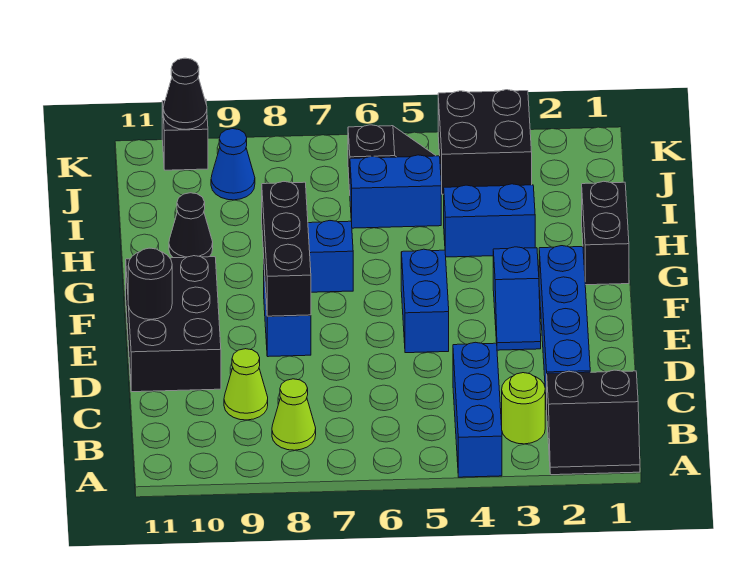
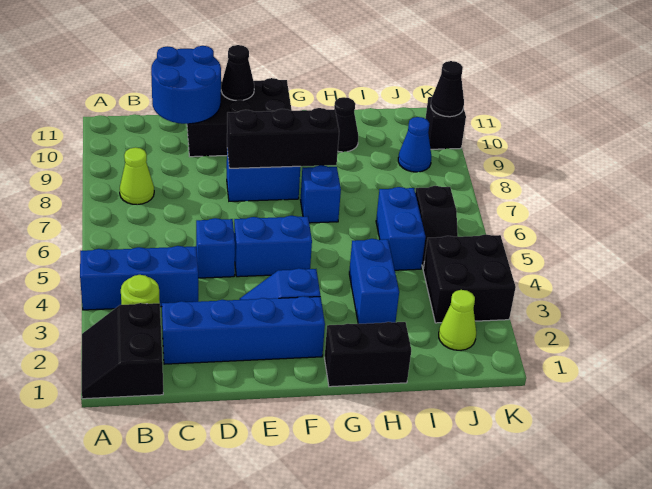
lime cone C9 level 1 -> lime cone J2 level 1
none -> blue round brick C10:D11 level 2
none -> blue brick D5 level 1
black round brick E11 level 2 -> black cone E11 level 2

